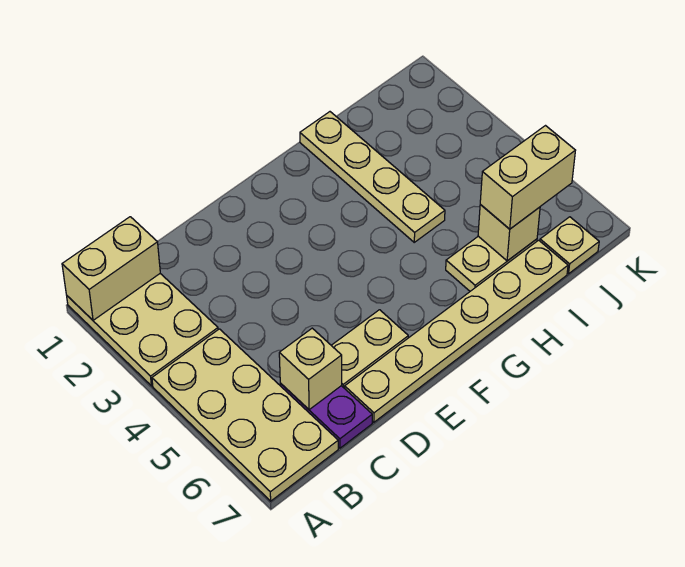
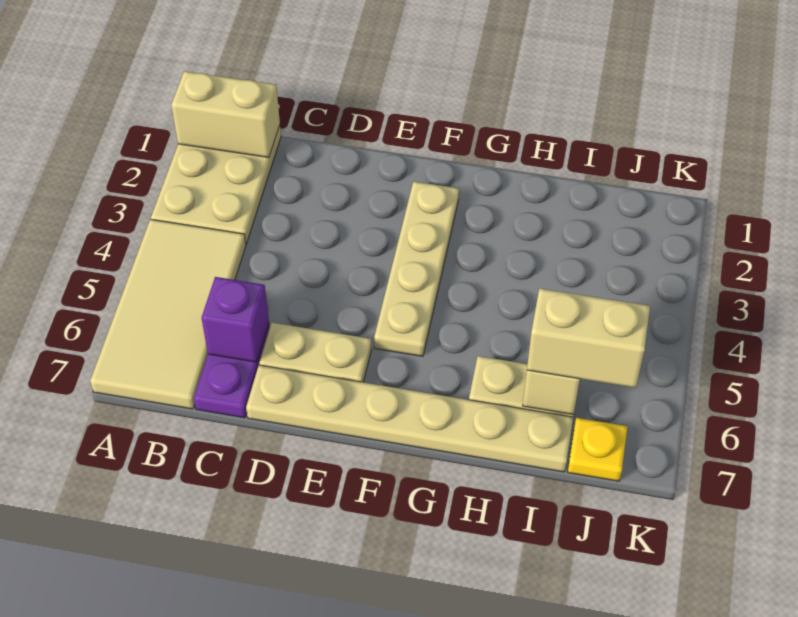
tan plate A4:B7 level 1 -> tan tile A4:B7 level 1
tan brick C6 level 2 -> purple brick C6 level 2
tan plate H1:H4 level 1 -> tan plate F2:F5 level 1
tan plate J7 level 1 -> yellow plate J7 level 1

